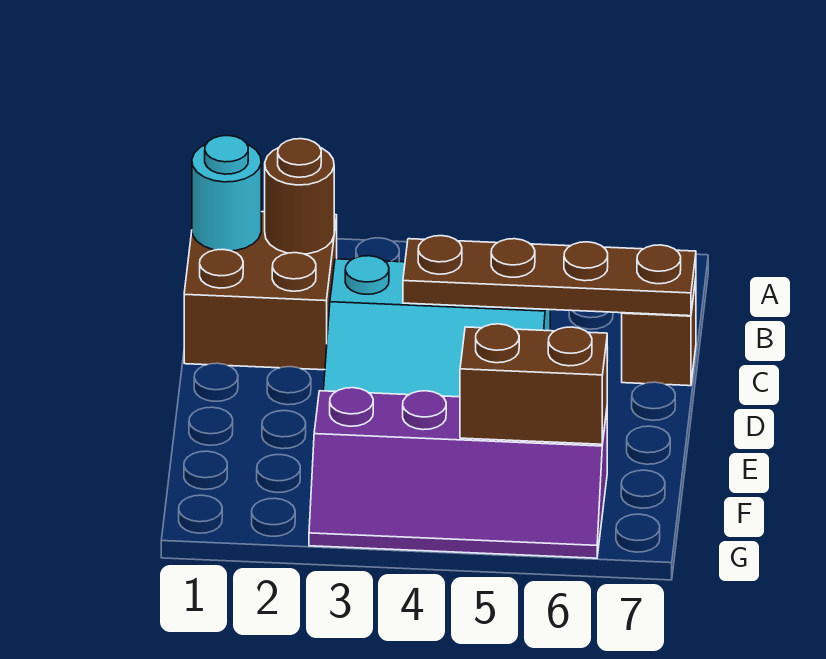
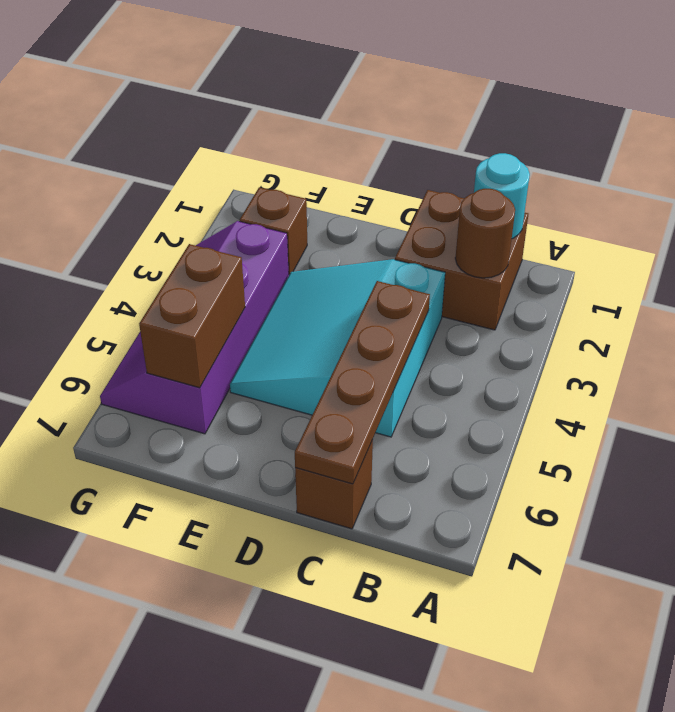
none -> brown brick F2 level 1

